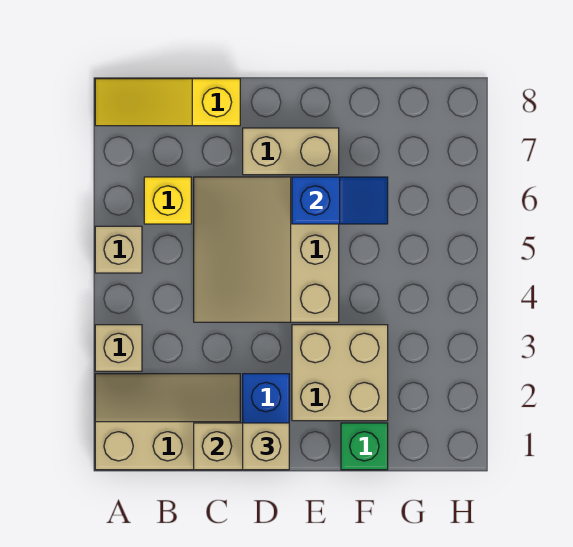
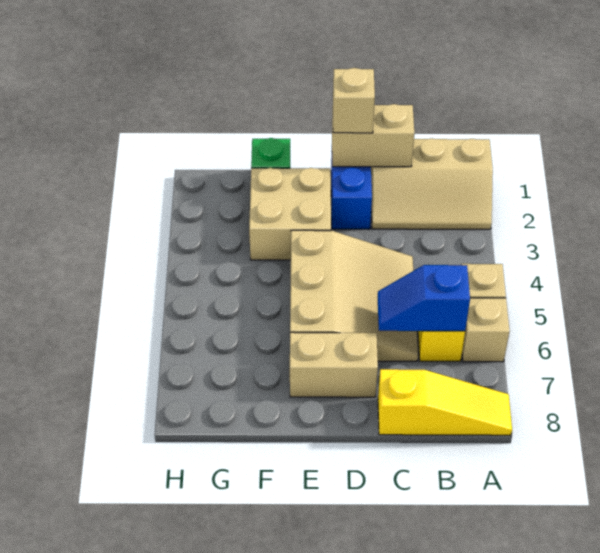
tan brick A3 level 1 -> tan brick A6 level 1
blue slope E6:F6 level 2 top E -> blue slope B6:C6 level 2 top B

